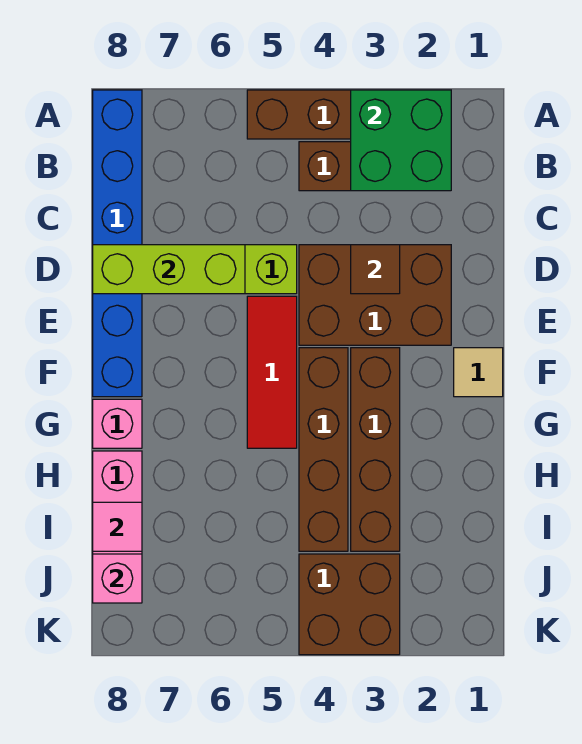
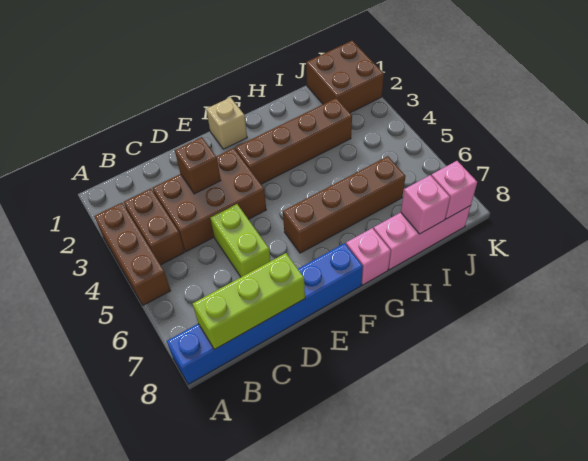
green brick A2:B3 level 2 -> none
brown brick D2:E4 level 1 -> brown brick C3:E4 level 1
brown tile D3 level 2 -> brown brick D3 level 2
lime brick D6:D8 level 2 -> lime brick B8:D8 level 2
red tile E5:G5 level 1 -> none
tan tile F1 level 1 -> tan brick F1 level 1
brown brick F4:I4 level 1 -> brown brick F6:I6 level 1
pink tile I8 level 2 -> pink brick I8 level 2
brown brick J3:K4 level 1 -> brown brick J1:K2 level 1

